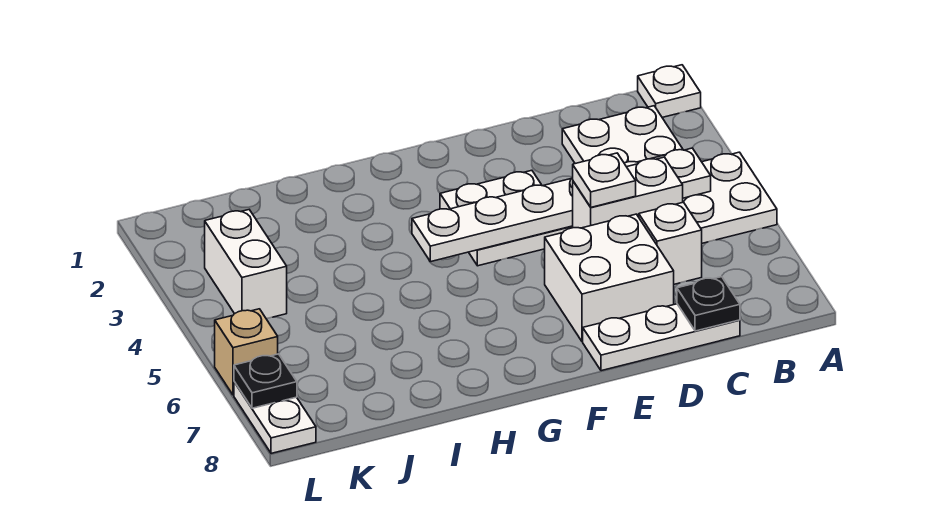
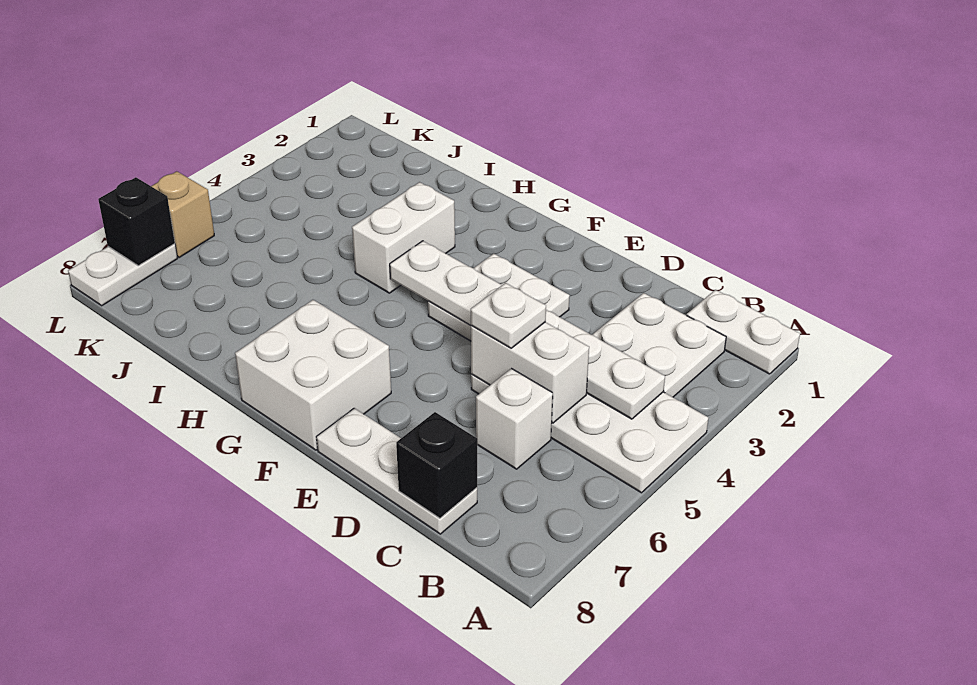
white plate A1 level 1 -> white plate A1:B1 level 1
black plate C8 level 2 -> black brick C8 level 2
white brick D6:E7 level 1 -> white brick F7:G8 level 1
white brick K3:K4 level 1 -> white brick H3:H4 level 1
black plate L7 level 2 -> black brick L7 level 2

